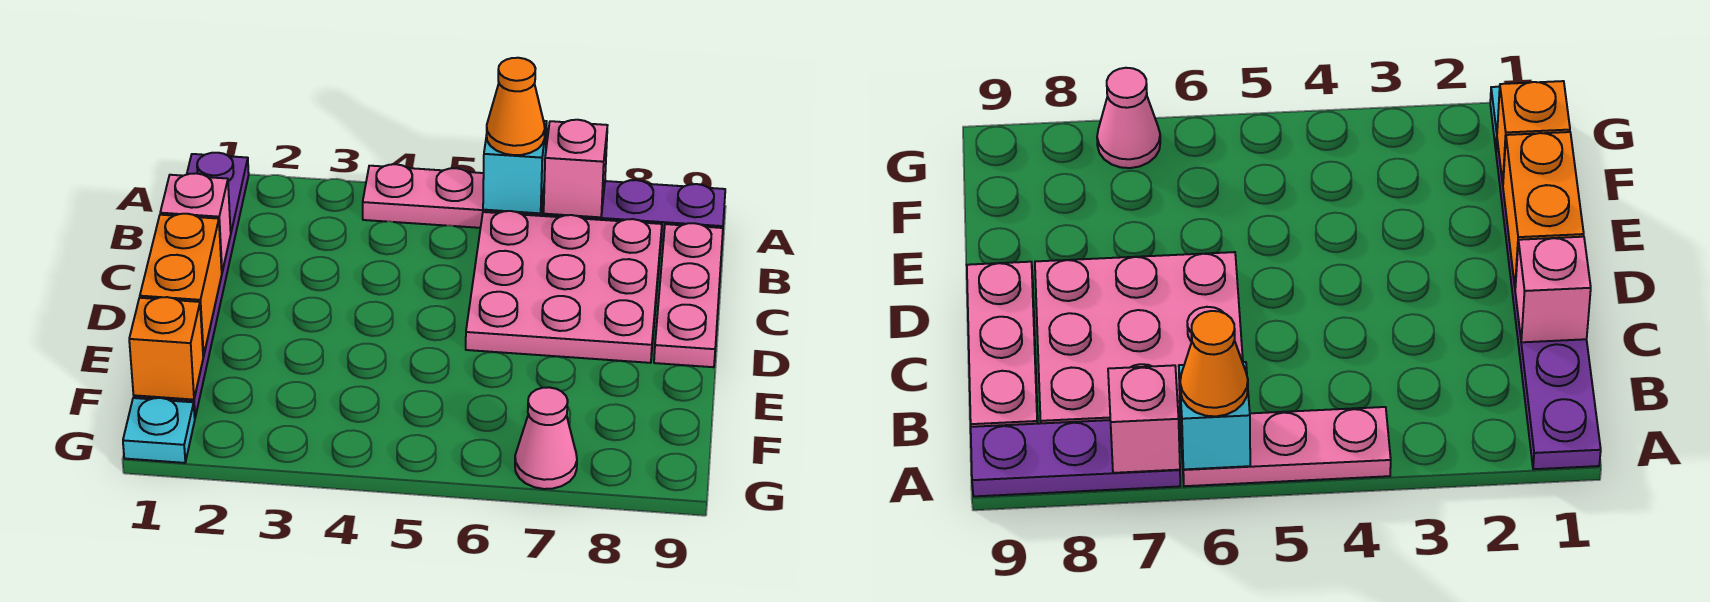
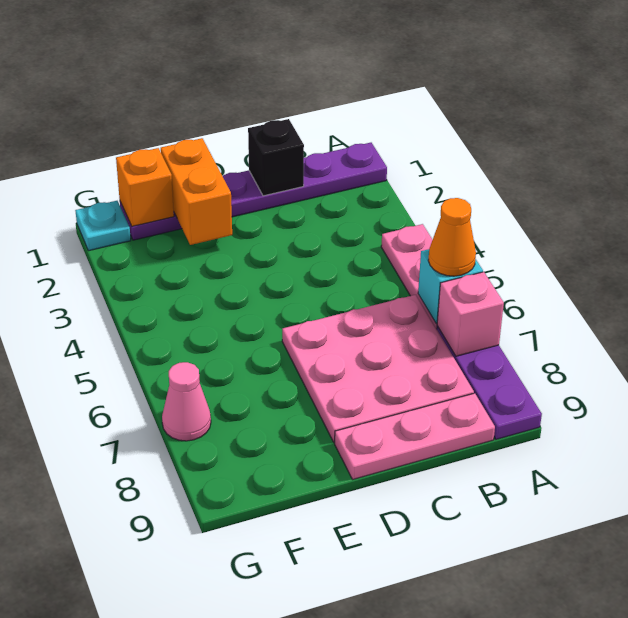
pink brick C1 level 2 -> black brick C1 level 2
orange brick D1:E1 level 2 -> orange brick E1:E2 level 2

